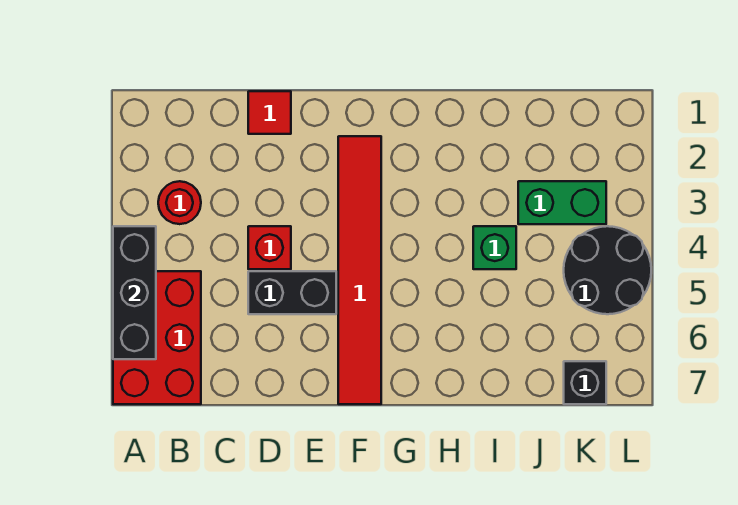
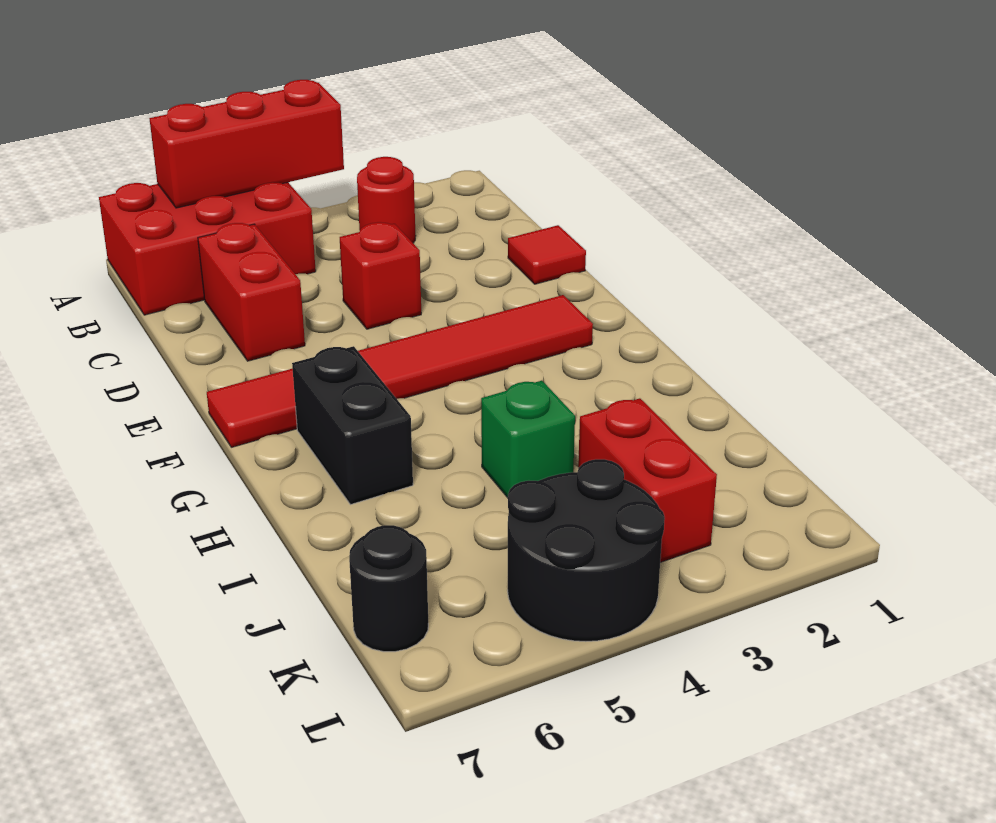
black brick A4:A6 level 2 -> red brick A4:A6 level 2
none -> red brick C6:D6 level 1
black brick D5:E5 level 1 -> black brick G6:H6 level 1
green brick J3:K3 level 1 -> red brick J3:K3 level 1
black brick K7 level 1 -> black round brick K7 level 1

